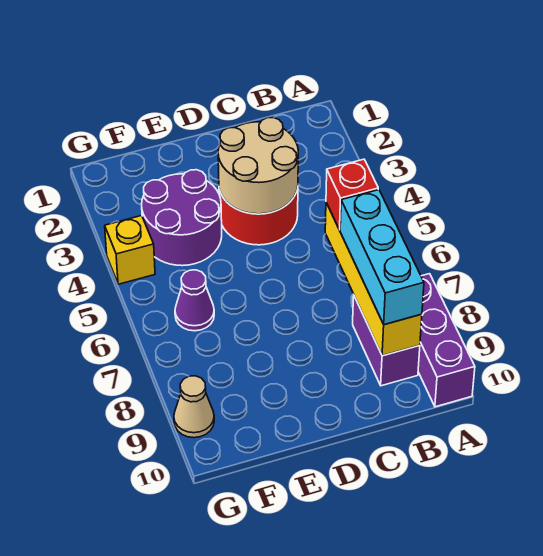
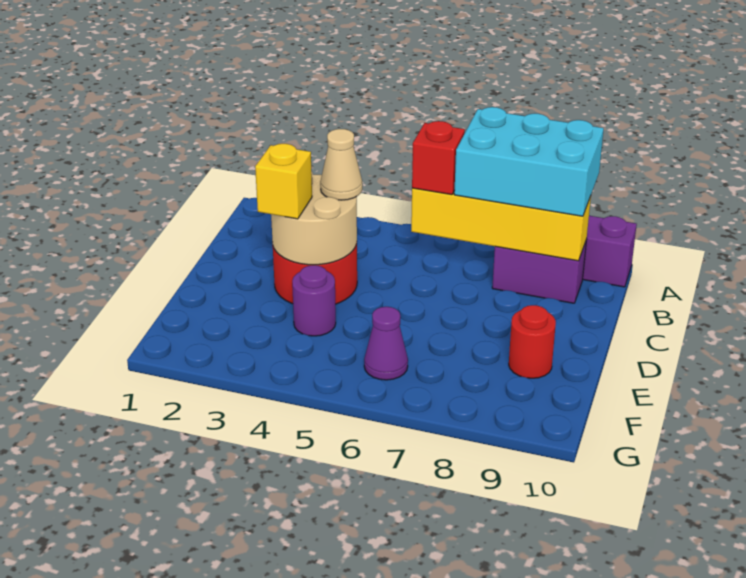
cyan brick B7:B9 level 3 -> cyan brick A7:B9 level 3
purple round brick E3:F4 level 1 -> purple round brick E4 level 1
none -> red round brick E9 level 1
yellow brick G4 level 1 -> yellow brick D3 level 3
tan cone G9 level 1 -> tan cone C4 level 3

